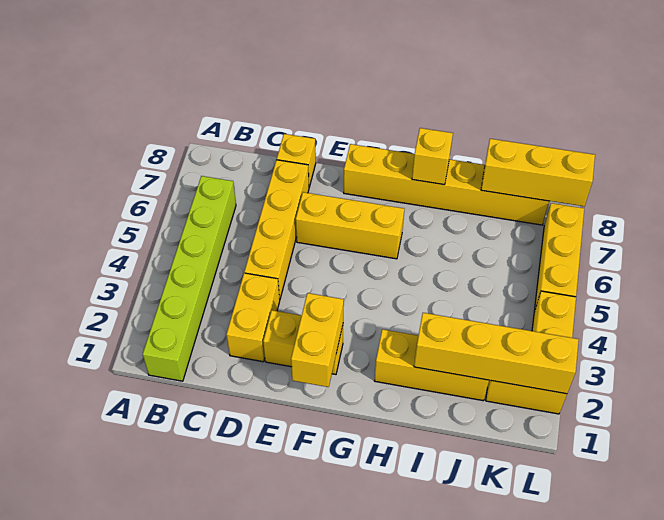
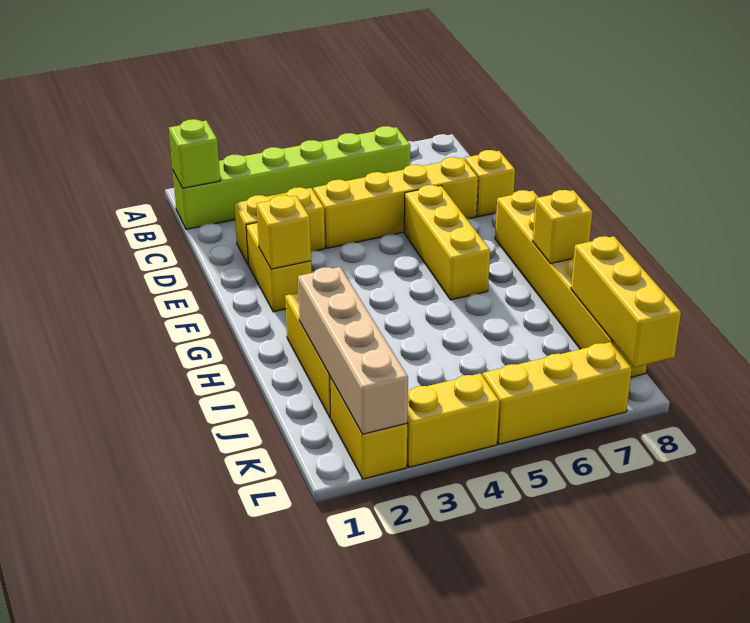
none -> lime brick B1 level 2
yellow brick F1:F2 level 2 -> yellow brick F2 level 2
yellow brick I2:L2 level 2 -> tan brick I2:L2 level 2

